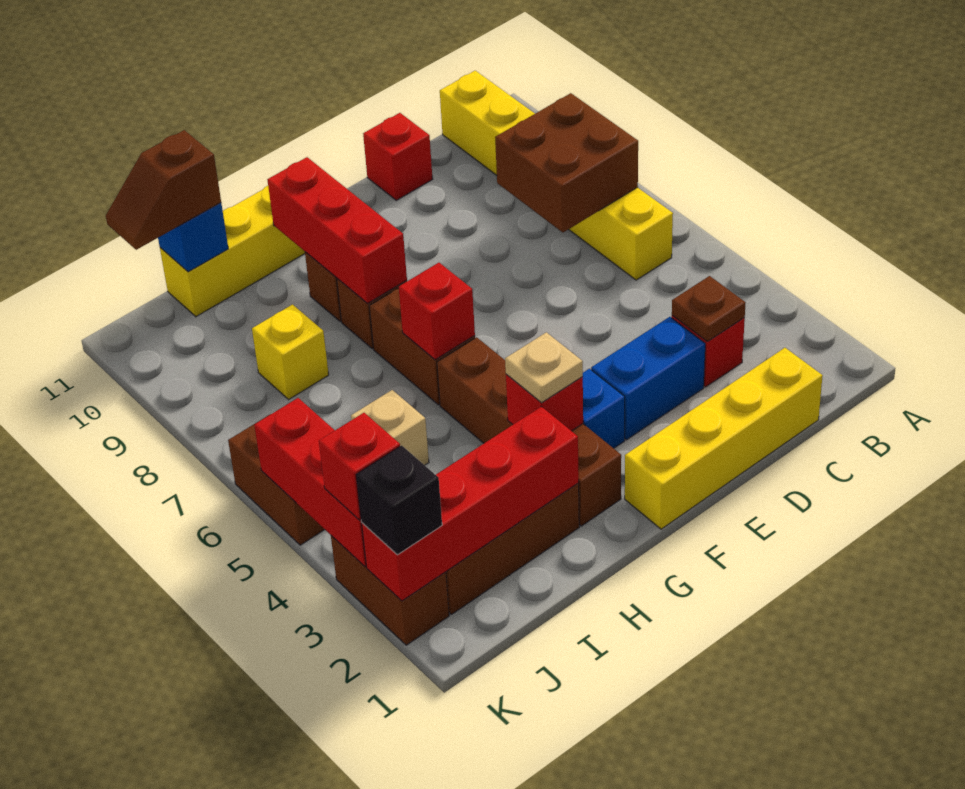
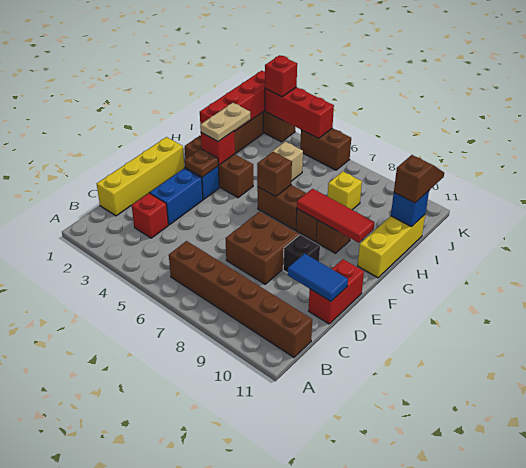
yellow brick B6:B11 level 1 -> brown brick B6:B11 level 1
brown brick B7:C8 level 2 -> brown brick D7:E8 level 1
brown plate C3 level 2 -> brown plate F3 level 2
none -> blue tile D10:D11 level 2
red brick D11 level 1 -> red brick D11:E11 level 1
brown brick G2:G5 level 1 -> brown brick G2:G4 level 1
tan plate G3 level 3 -> tan plate G3:H3 level 3
red brick G6 level 2 -> brown brick G6 level 2
red brick G8:G10 level 2 -> red tile G8:G10 level 2
black brick K2 level 3 -> black brick E9 level 1

